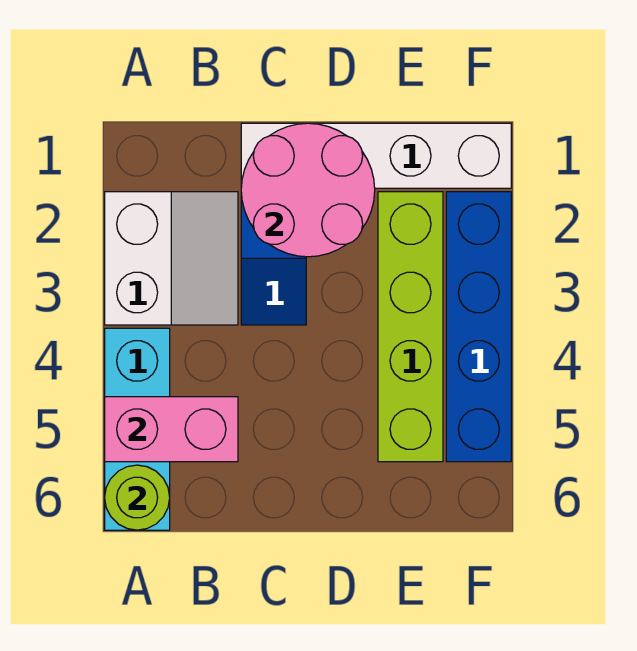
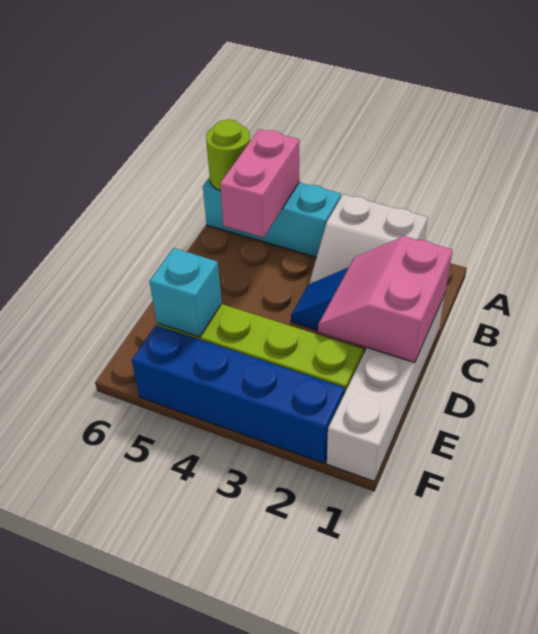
pink round brick C1:D2 level 2 -> pink slope C1:D2 level 2 top 1
none -> cyan brick E5 level 2

